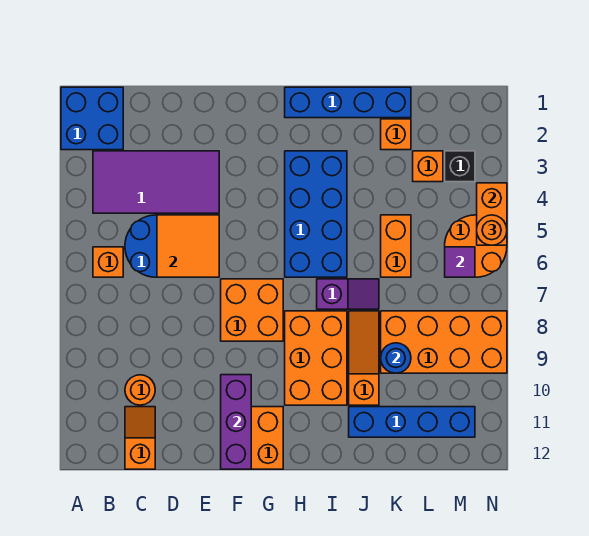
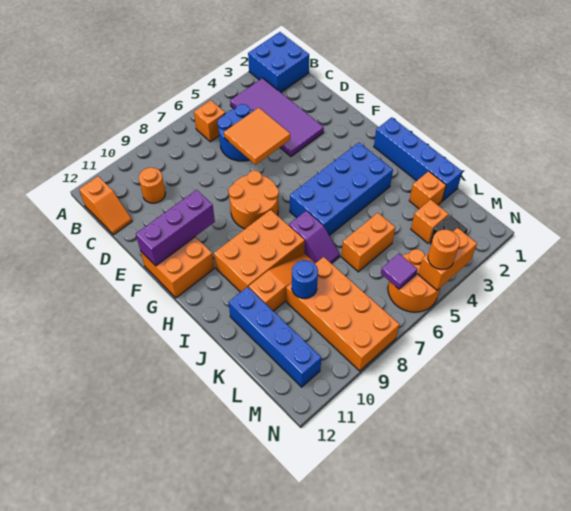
orange slope C11:C12 level 1 top 12 -> orange slope B12:C12 level 1 top B
orange brick F7:G8 level 1 -> orange round brick F7:G8 level 1

